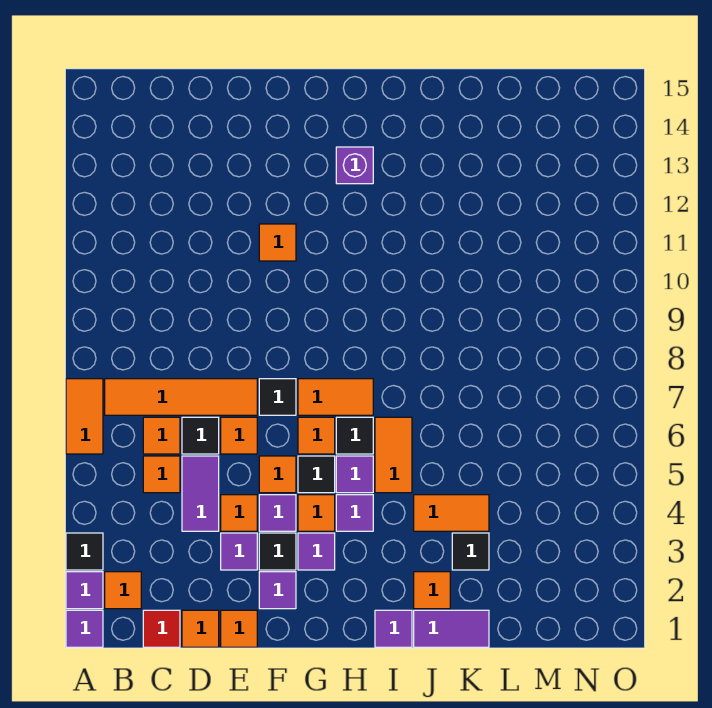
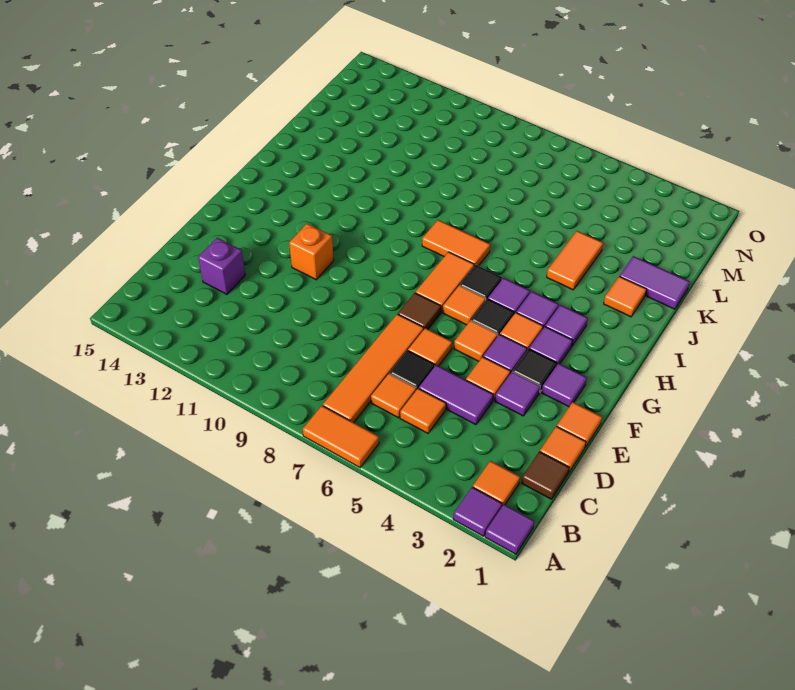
black tile A3 level 1 -> none
red tile C1 level 1 -> brown tile C1 level 1
black tile F7 level 1 -> brown tile F7 level 1
orange tile F11 level 1 -> orange brick F11 level 1
purple brick H13 level 1 -> purple brick D13 level 1
purple tile I1 level 1 -> purple tile H3 level 1
orange tile I5:I6 level 1 -> orange tile I7:I8 level 1
purple tile J1:K1 level 1 -> purple tile K1:K2 level 1
black tile K3 level 1 -> none

